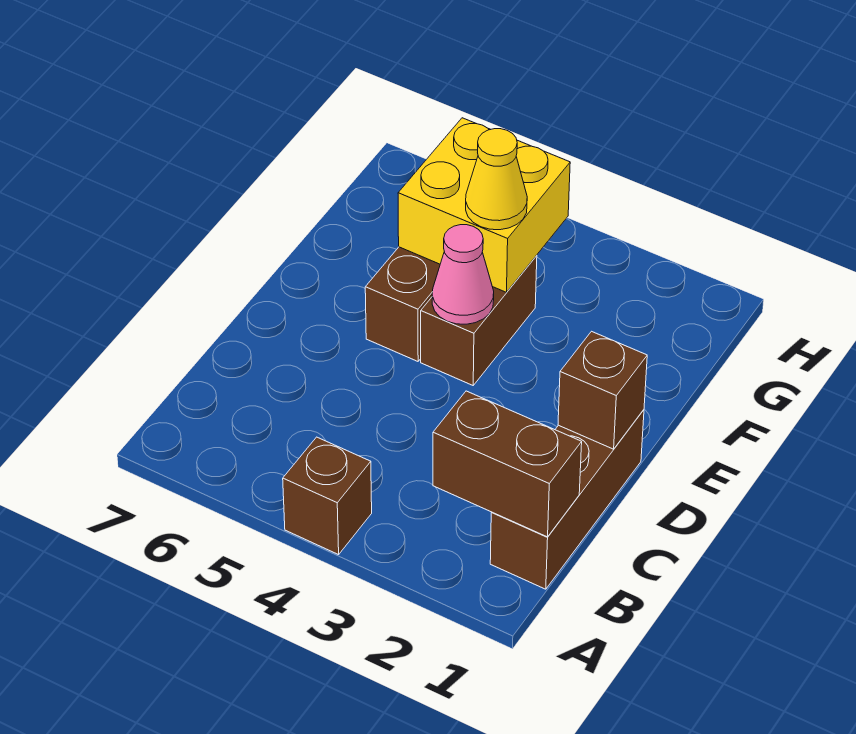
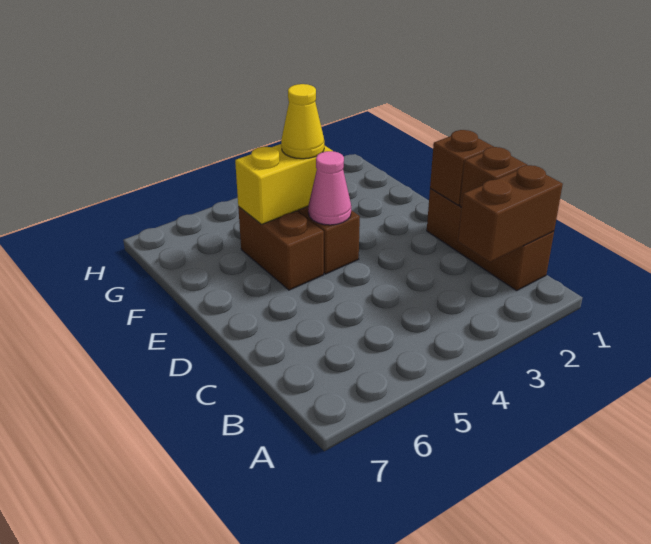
brown brick A4 level 1 -> brown brick C1 level 2
yellow brick F4:G5 level 2 -> yellow brick F4:F5 level 2

